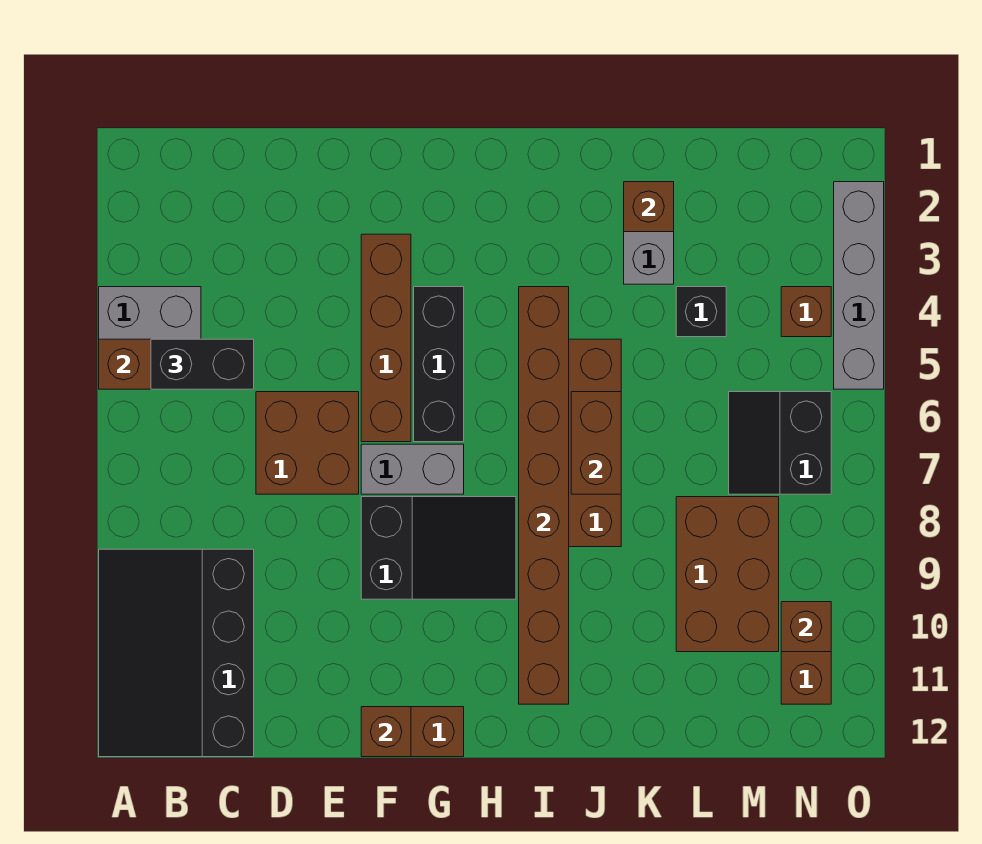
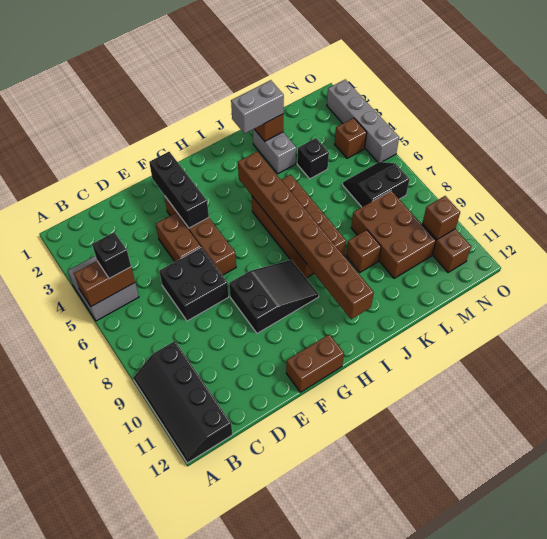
black slope A9:C12 level 1 top C -> black slope A9:B12 level 1 top B
black brick B5:C5 level 3 -> black brick B5 level 3
brown brick D6:E7 level 1 -> black brick D6:E7 level 1
grey brick F7:G7 level 1 -> grey brick J2:K2 level 3
brown brick F12 level 2 -> brown brick K9 level 1
black brick G4:G6 level 1 -> black brick F2:F4 level 2
brown brick J6:J7 level 2 -> brown brick E4:E5 level 1
black slope M6:N7 level 1 top N -> black slope M6:N7 level 1 top 7

